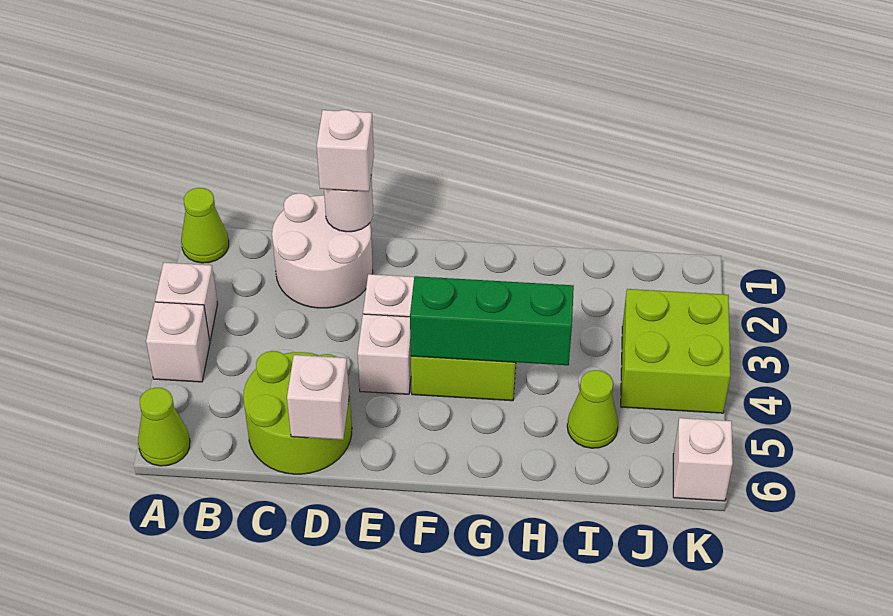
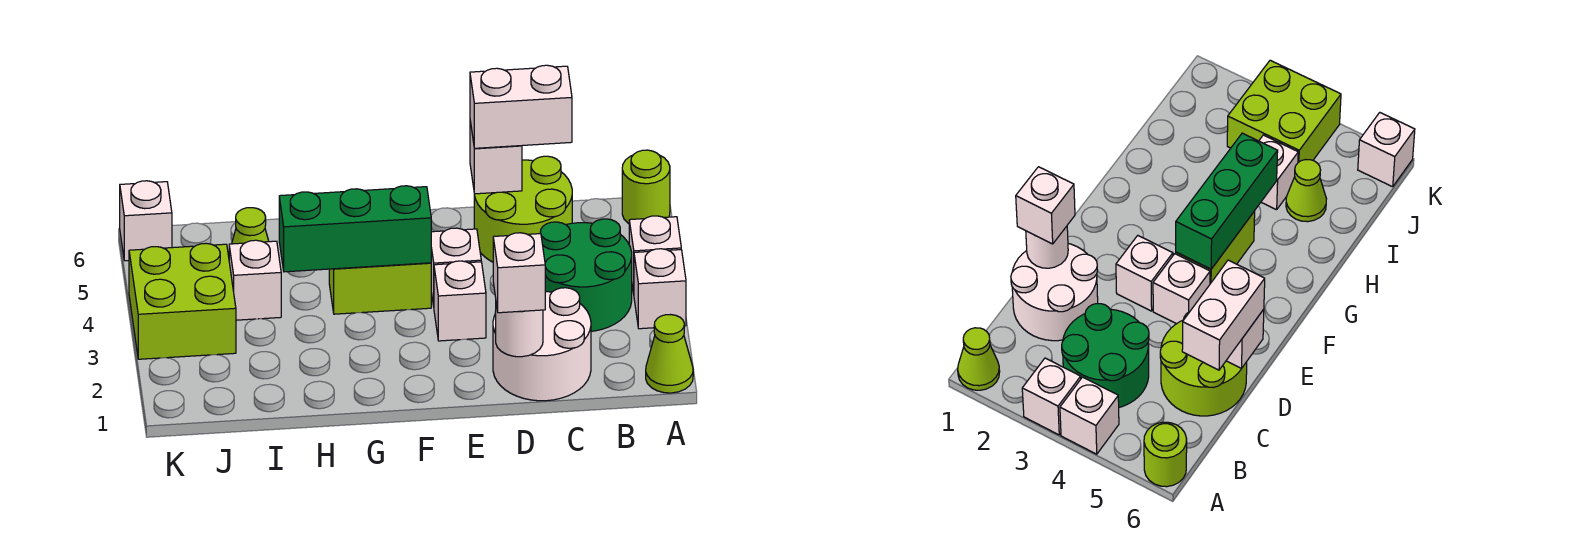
lime cone A6 level 1 -> lime round brick A6 level 1
none -> green round brick B3:C4 level 1
none -> white brick C6:D6 level 3
none -> white brick I4 level 1

